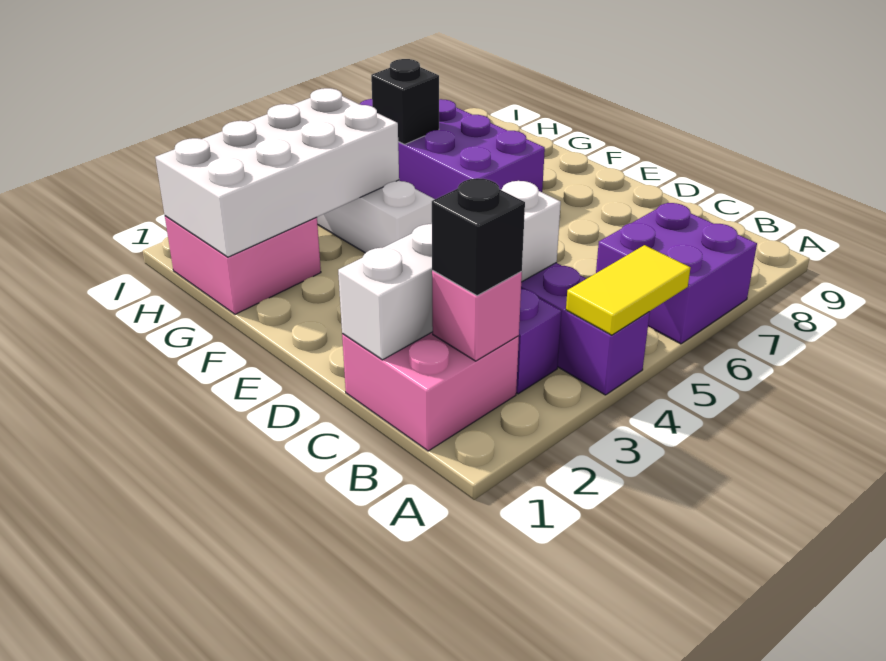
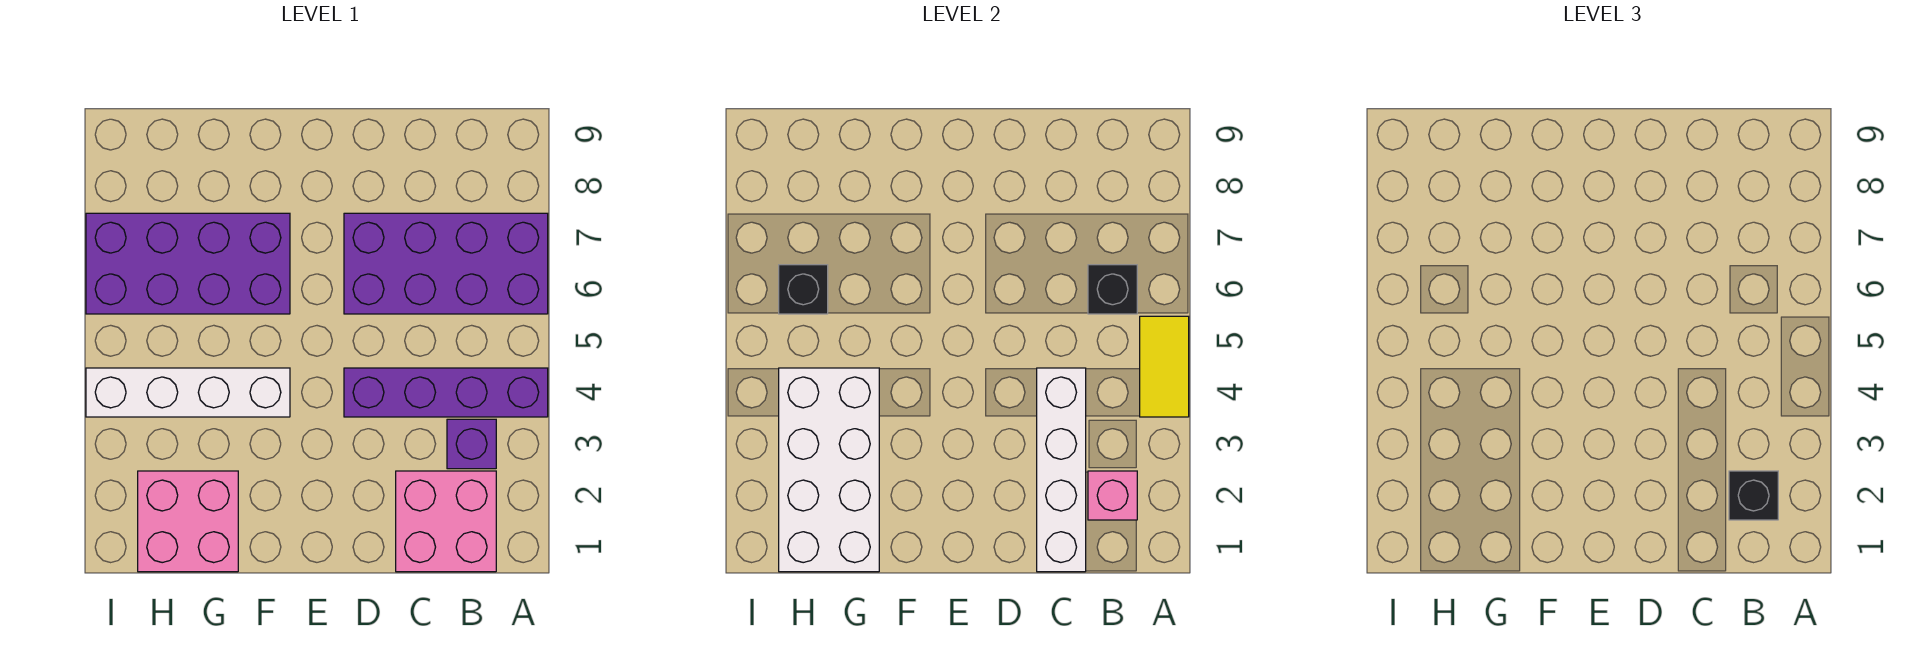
purple brick A6:B7 level 1 -> purple brick A6:D7 level 1
none -> black brick B6 level 2

